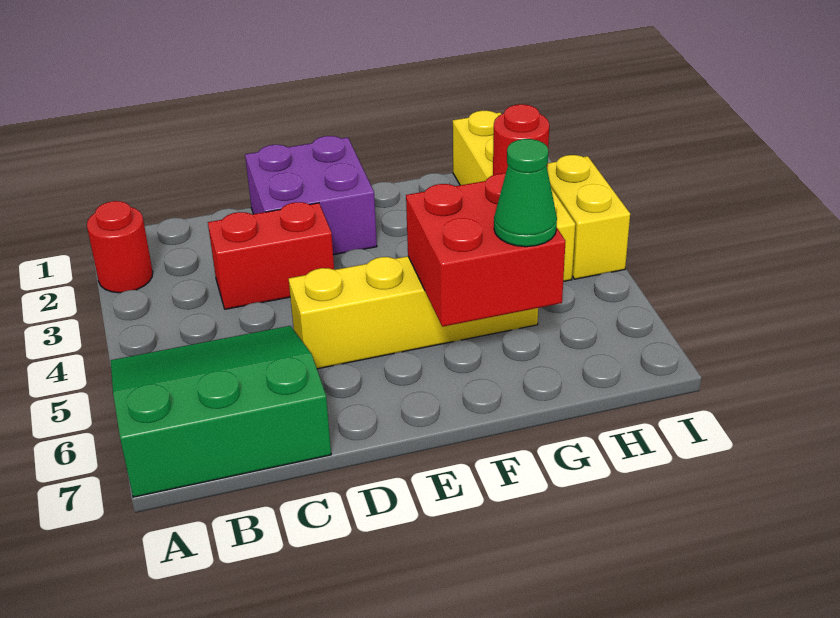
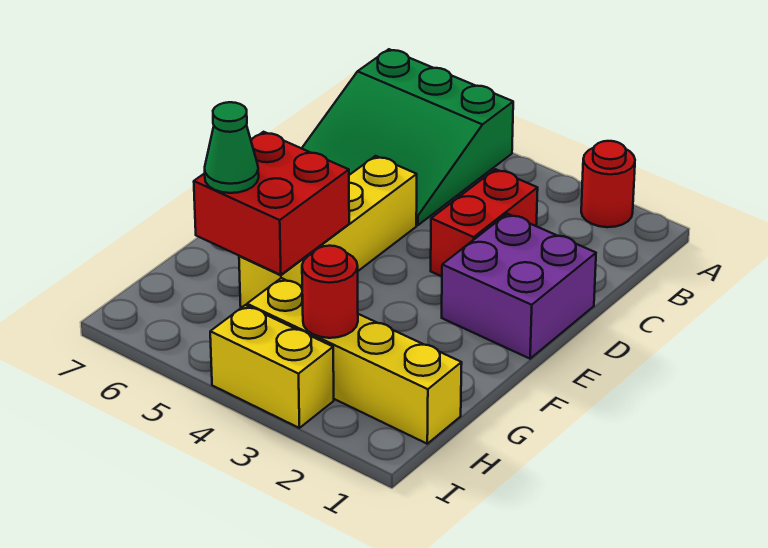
green slope A5:C7 level 1 top 7 -> green slope A5:C7 level 1 top A

